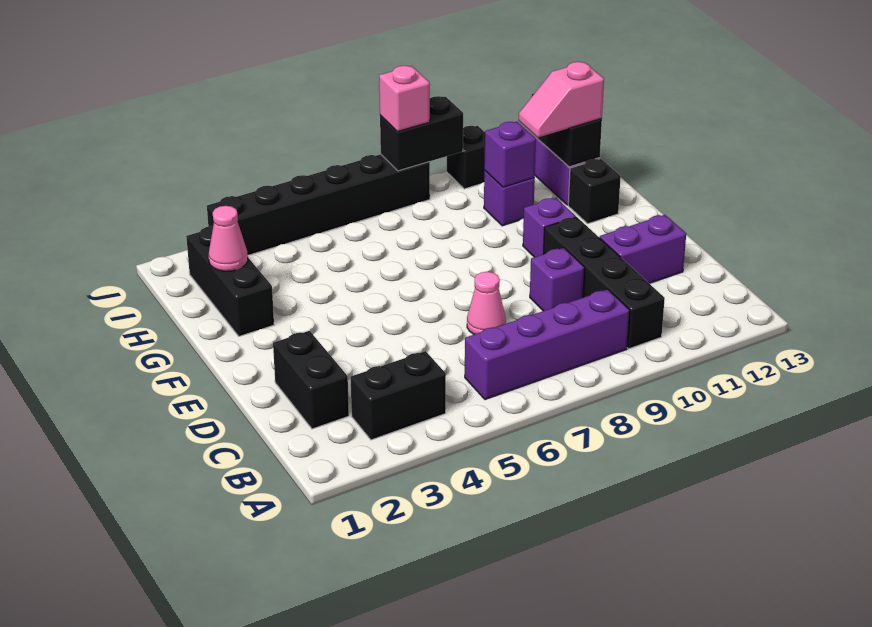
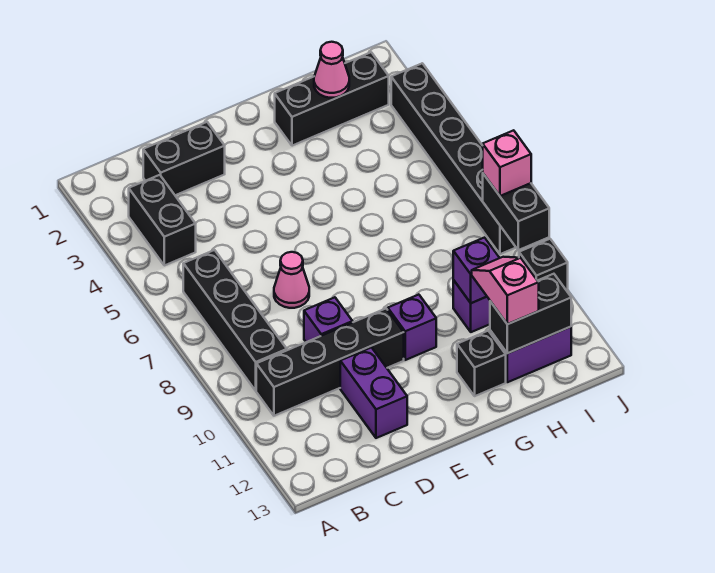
purple brick B6:B9 level 1 -> black brick B6:B9 level 1

